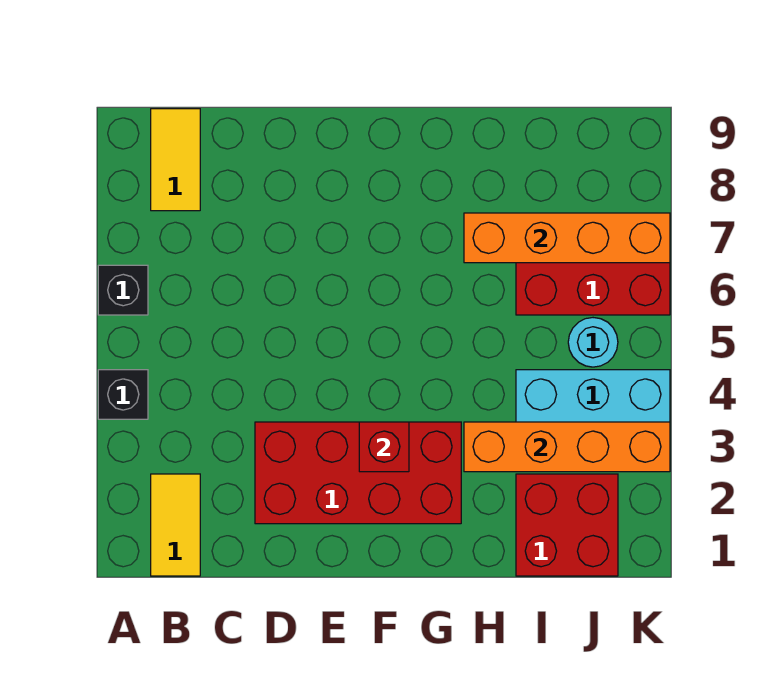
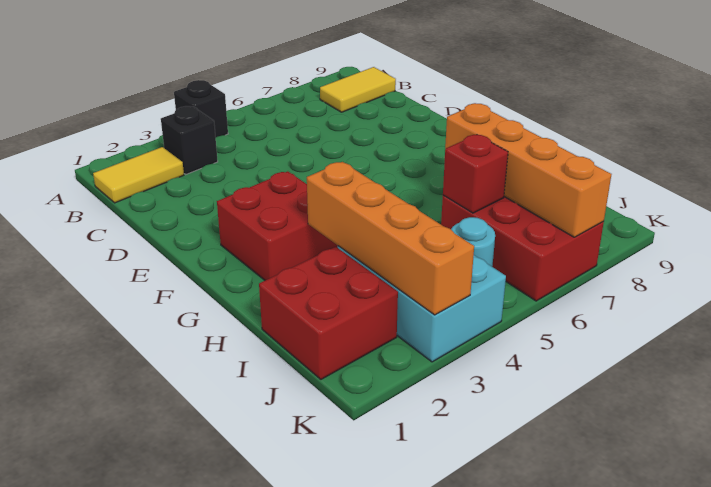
black brick A6 level 1 -> black brick B3 level 1
red brick D2:G3 level 1 -> red brick F2:G3 level 1
red brick F3 level 2 -> red brick I6 level 2

